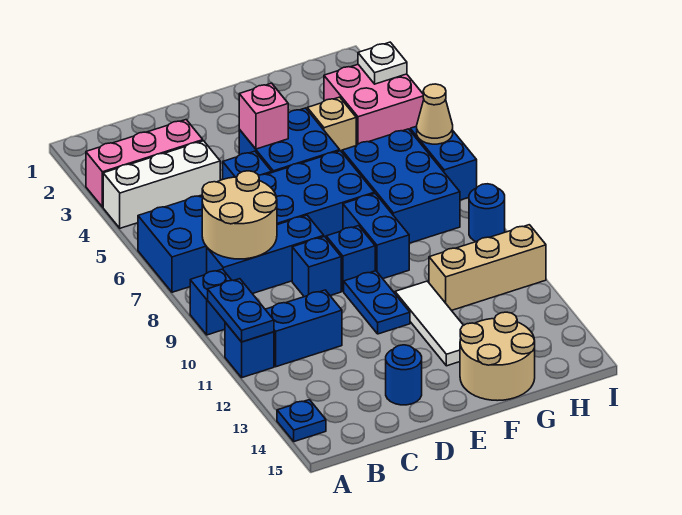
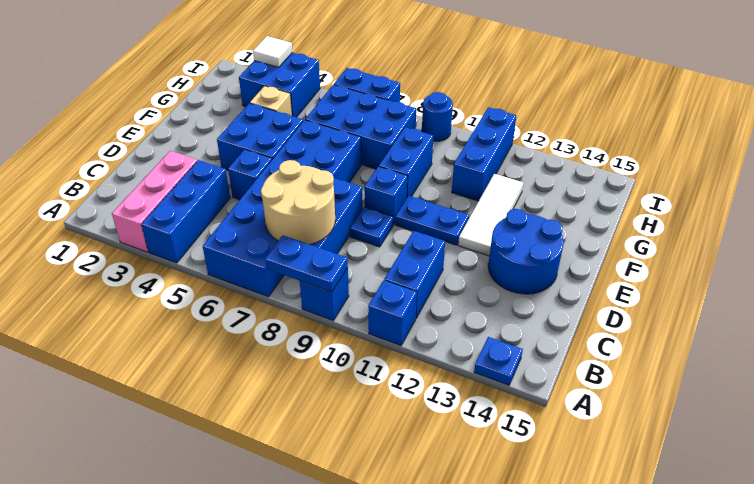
white brick A4:C4 level 1 -> blue brick A4:C4 level 1
blue plate A10:A11 level 2 -> blue plate A8:A9 level 2
blue brick D9 level 1 -> blue plate D9 level 1
blue round brick D14 level 1 -> blue round brick D13:E14 level 1
pink brick E4 level 2 -> none
blue brick F8:F9 level 1 -> blue brick F9:G9 level 1
white tile F11:F13 level 1 -> white tile E12:G12 level 1
tan round brick F14:G15 level 1 -> none
tan brick G11:I11 level 1 -> blue brick G11:I11 level 1
pink brick H3:I4 level 1 -> blue brick H3:I4 level 1
white plate I3 level 2 -> white tile I3 level 2
tan cone I6 level 2 -> none

